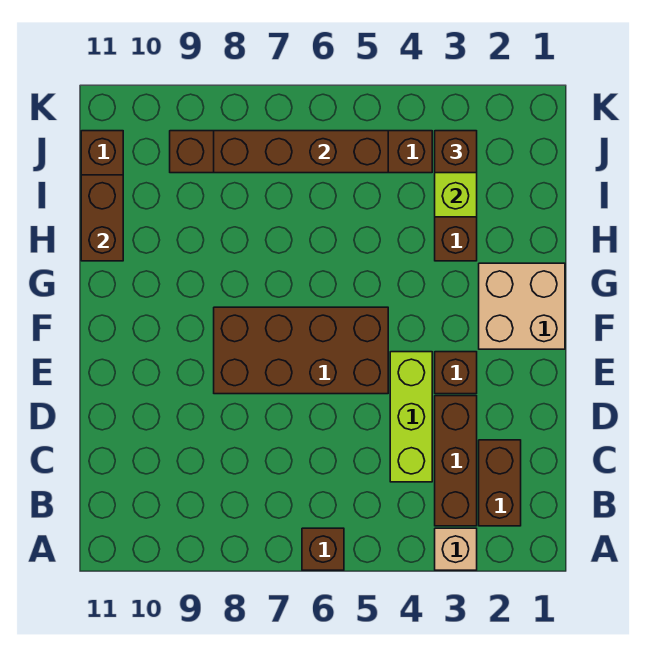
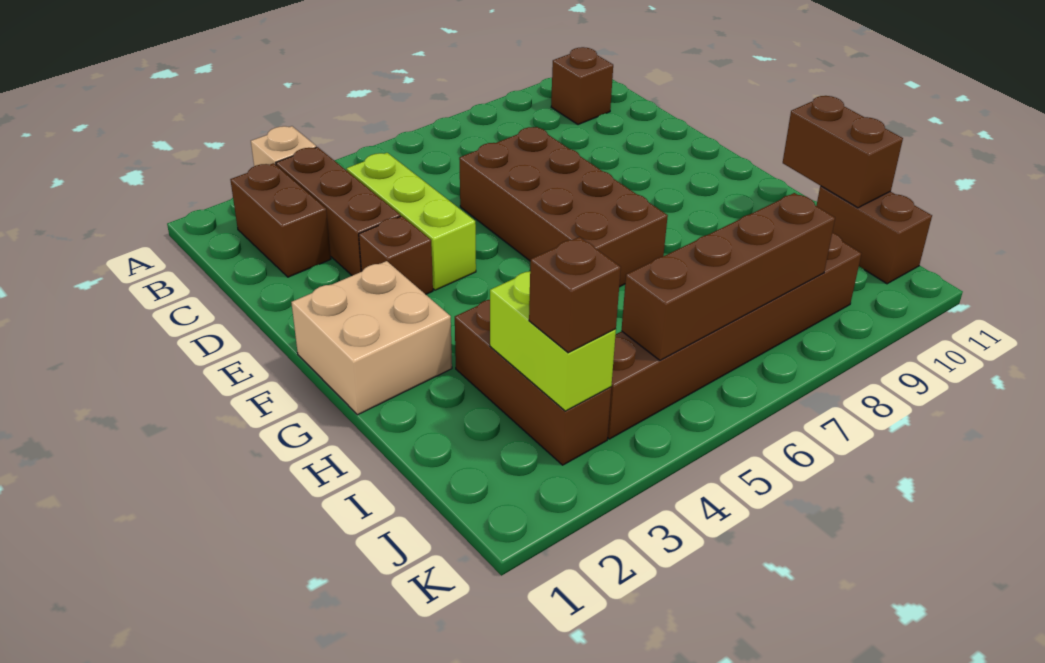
brown brick A6 level 1 -> brown brick B10 level 1
brown brick E5:F8 level 1 -> brown brick D6:G7 level 1

